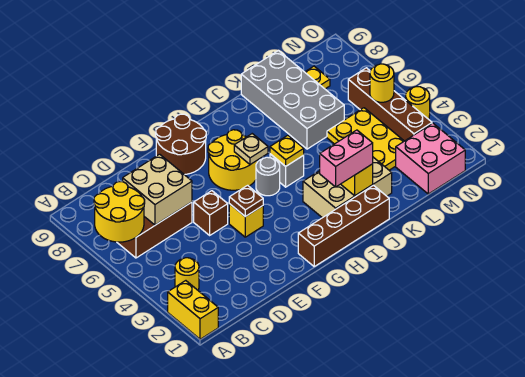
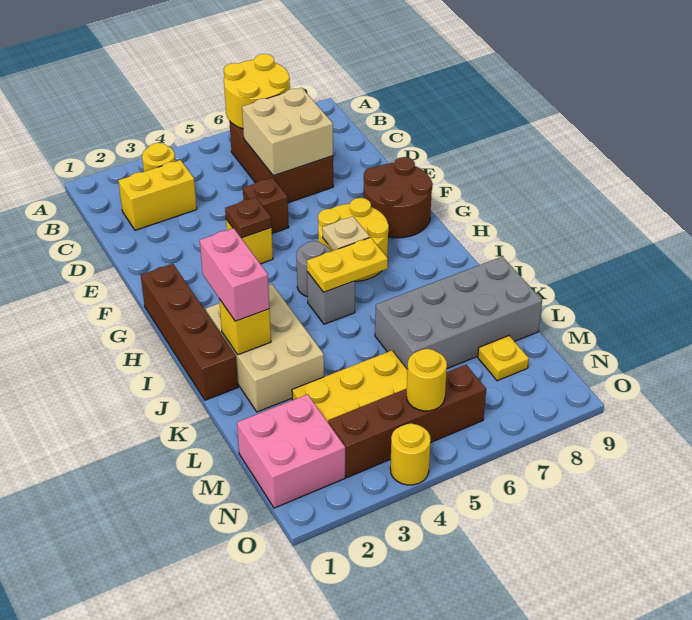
yellow brick A1:A2 level 1 -> yellow brick C2:C3 level 1
yellow plate I5 level 2 -> yellow plate I5:I6 level 2

